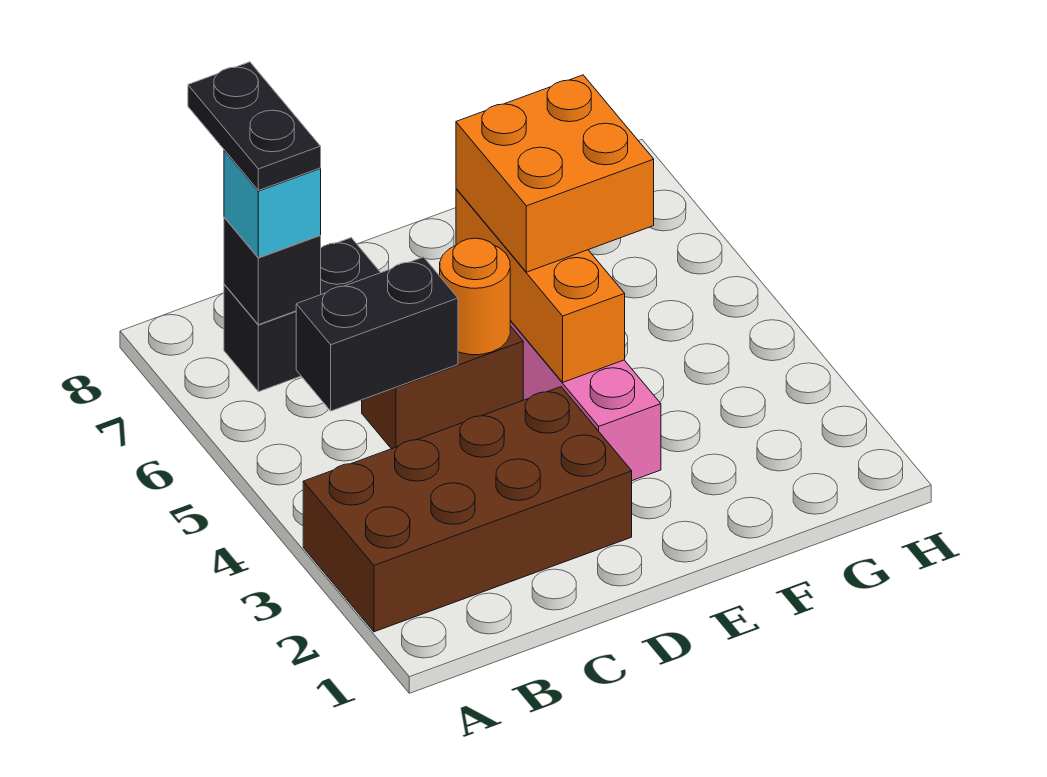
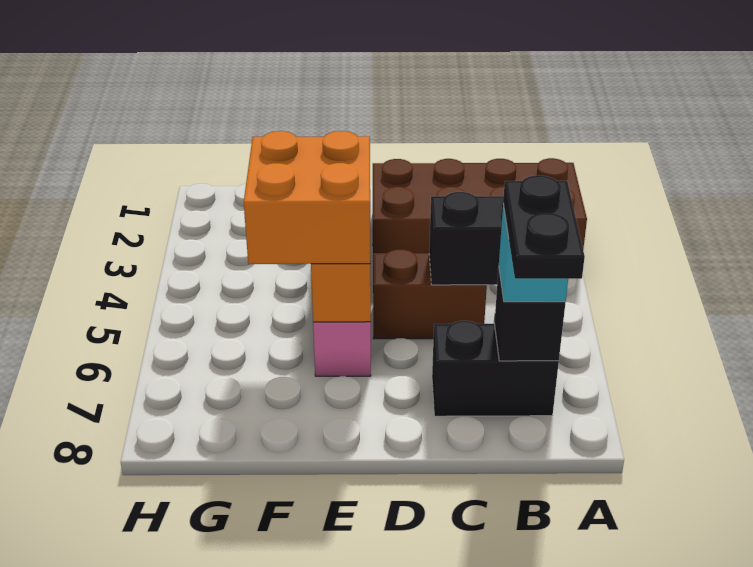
orange round brick D5 level 2 -> none

